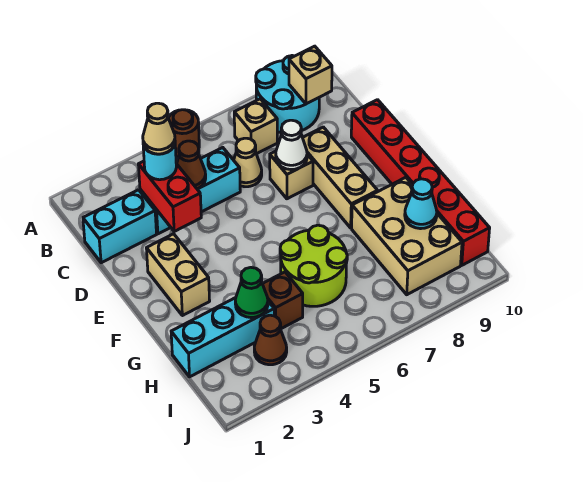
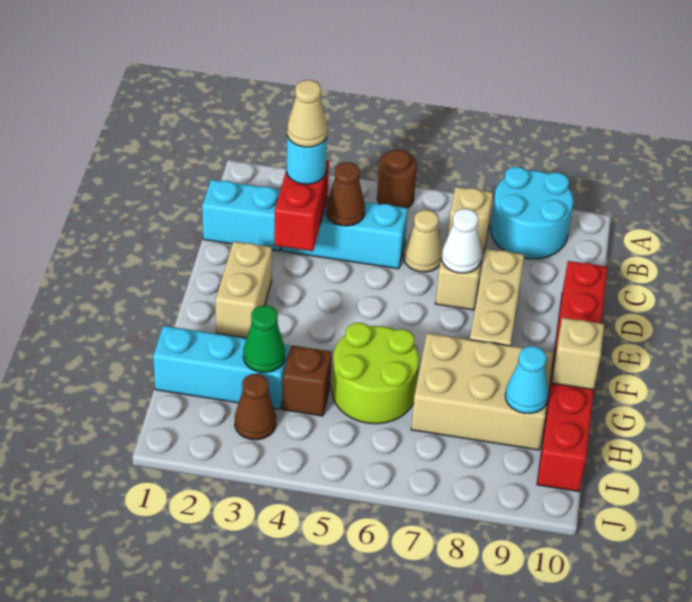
tan brick B9 level 2 -> tan brick G10 level 2
tan brick G8:I9 level 1 -> tan brick G7:H9 level 1

